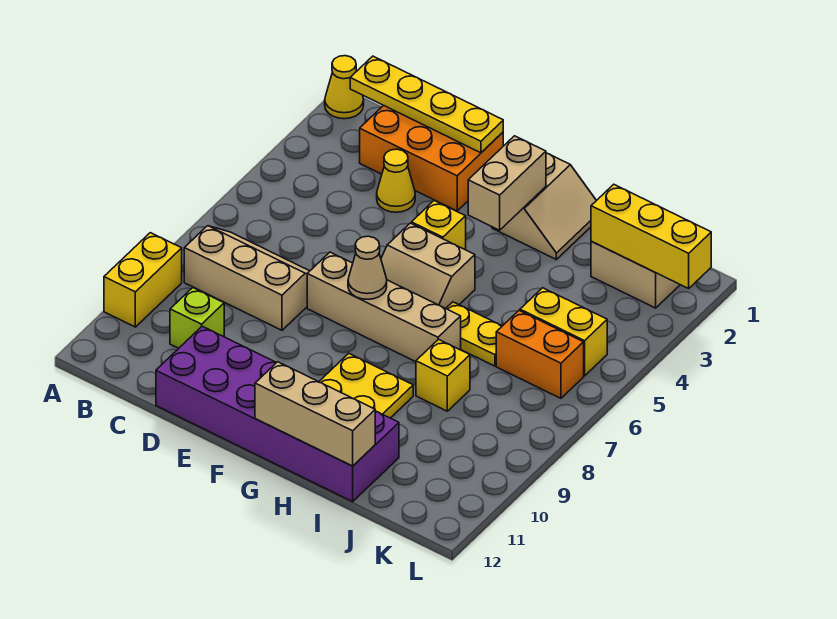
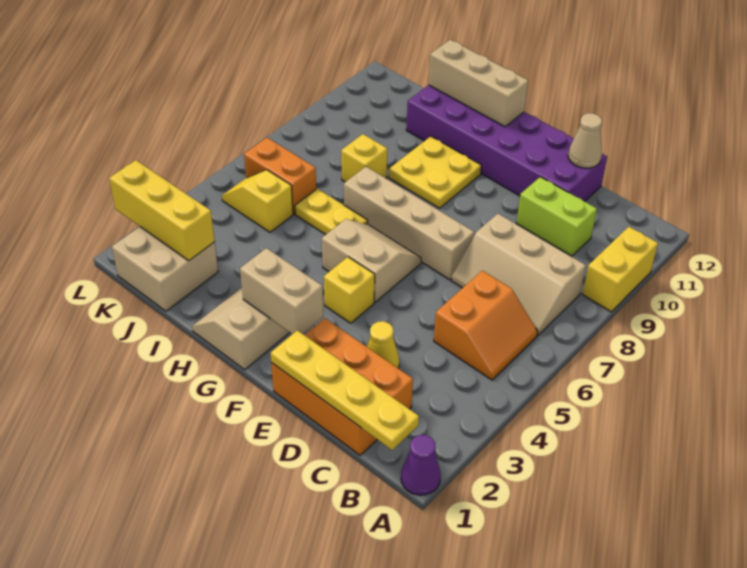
yellow cone A1 level 1 -> purple cone A1 level 1
none -> orange slope B5:C6 level 1 top C
lime brick C10 level 1 -> lime brick C10:D10 level 1
tan cone F7 level 2 -> tan cone D12 level 2
tan brick G2:G3 level 2 -> tan brick F2:G2 level 2
yellow brick J5:K5 level 1 -> yellow slope J5:K5 level 1 top J

